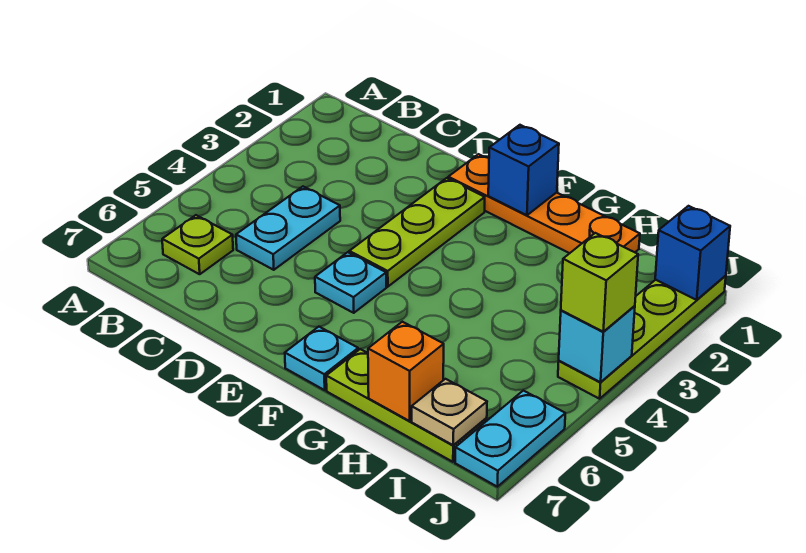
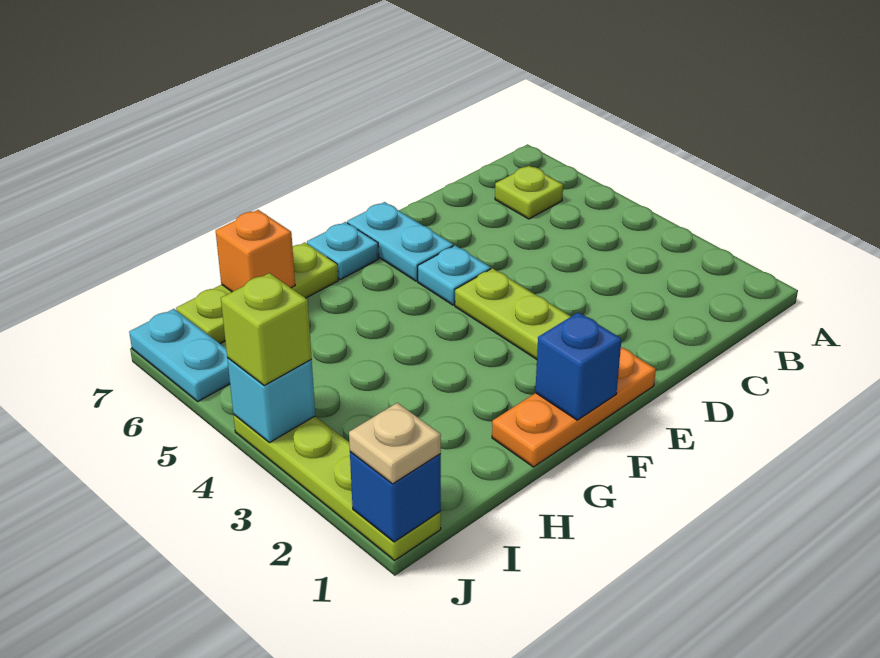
cyan plate C4:C5 level 1 -> cyan plate E6:E7 level 1
orange plate E1:H1 level 1 -> orange plate E1:G1 level 1
tan plate I7 level 2 -> tan plate J1 level 3

